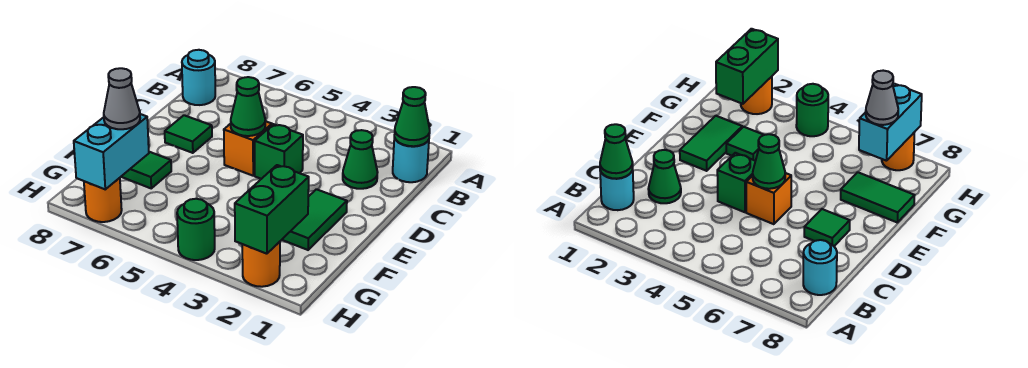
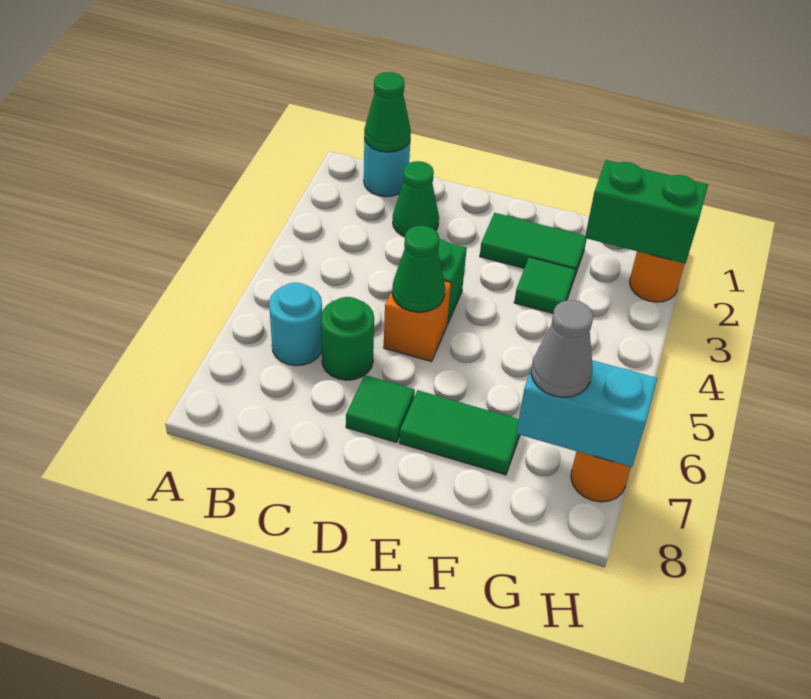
cyan round brick B8 level 1 -> cyan round brick B6 level 1
green tile F7:F8 level 1 -> green tile E7:F7 level 1
green round brick H4 level 1 -> green round brick C6 level 1

